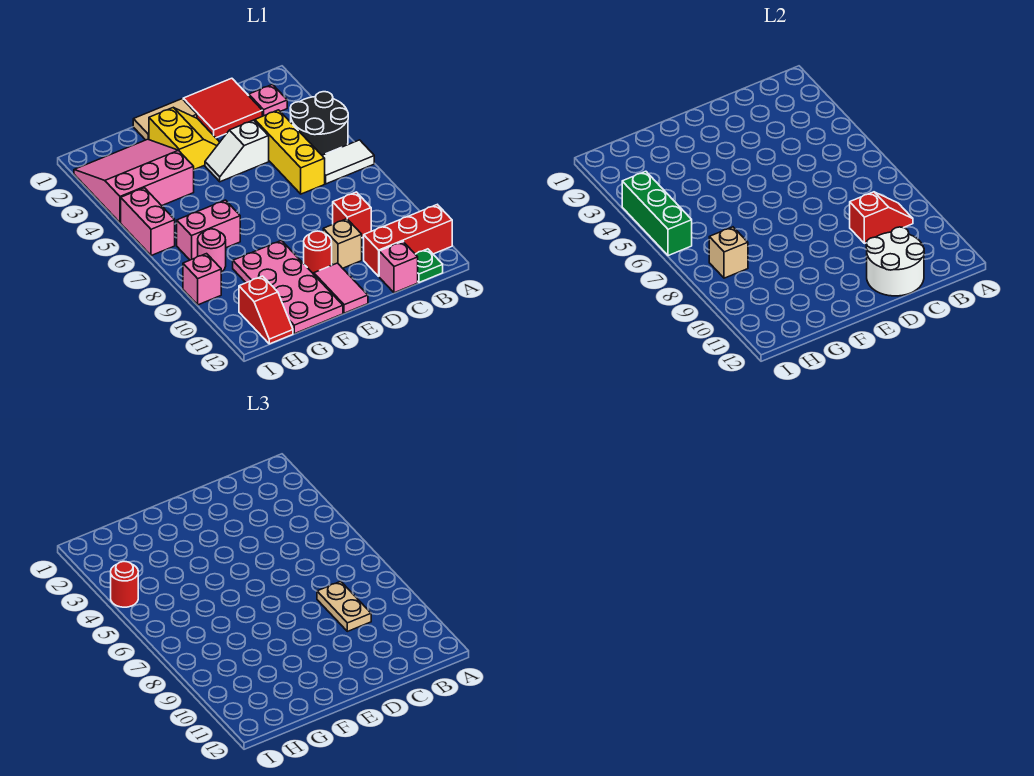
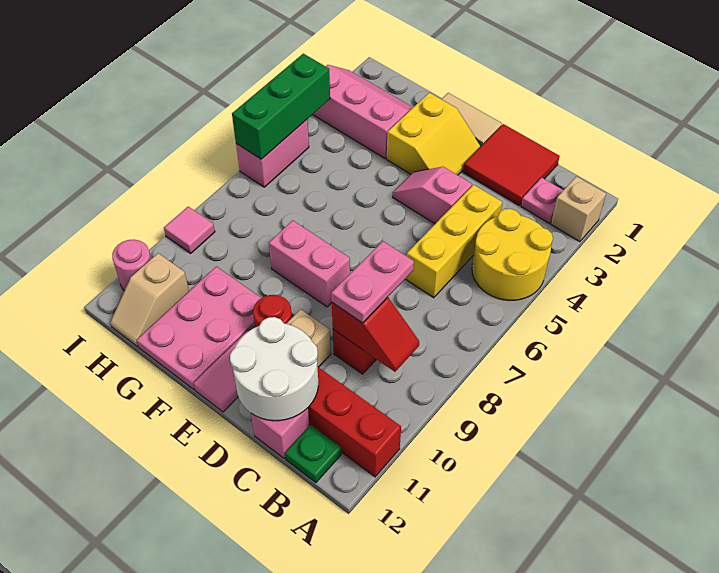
black round brick A4:B5 level 1 -> yellow round brick A4:B5 level 1
white tile A6:B6 level 1 -> none
tan plate C8:C9 level 3 -> pink plate C8:C9 level 3
white slope D4:E4 level 1 top D -> pink slope D4:E4 level 1 top D
pink plate F9:G12 level 1 -> pink plate F10:G12 level 1
pink slope G2:I4 level 1 top 4 -> pink slope G2:I3 level 1 top 3
pink brick G7:H7 level 1 -> pink brick E8:F8 level 1
pink round brick H8 level 1 -> pink round brick I11 level 1
tan brick H8 level 2 -> tan brick A2 level 1
red slope H11:H12 level 1 top 11 -> tan slope H11:H12 level 1 top 11
red round brick I4 level 3 -> none
pink brick I9 level 1 -> pink tile I9 level 1

